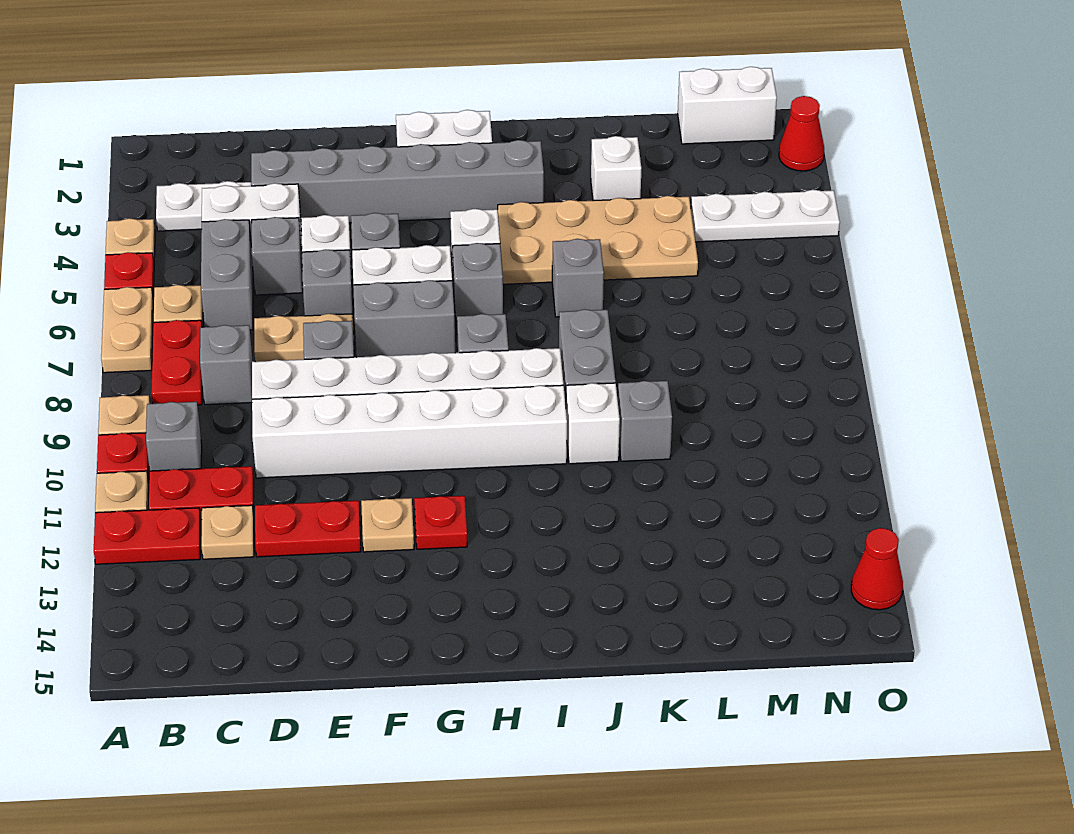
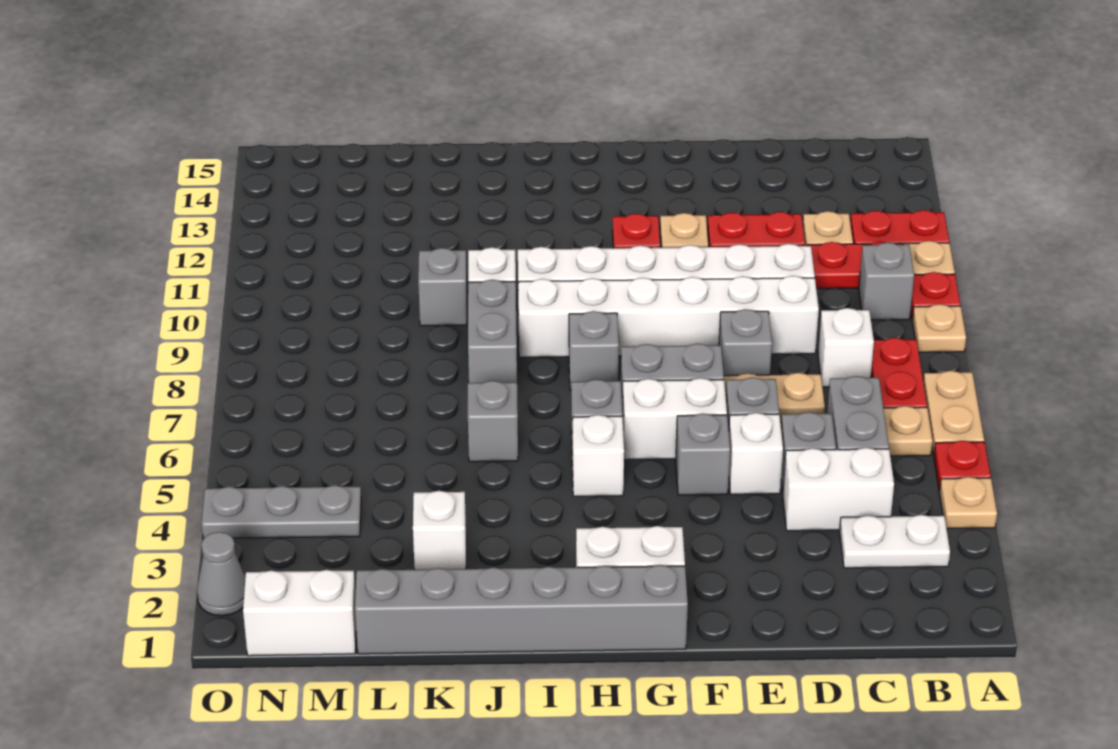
grey brick C8 level 1 -> white brick C8 level 1
grey brick D3:I3 level 1 -> grey brick G1:L1 level 1
tan plate I4:L5 level 1 -> none
white plate M4:O4 level 1 -> grey plate M4:O4 level 1
red cone O2 level 1 -> grey cone O2 level 1
red cone O14 level 1 -> none

